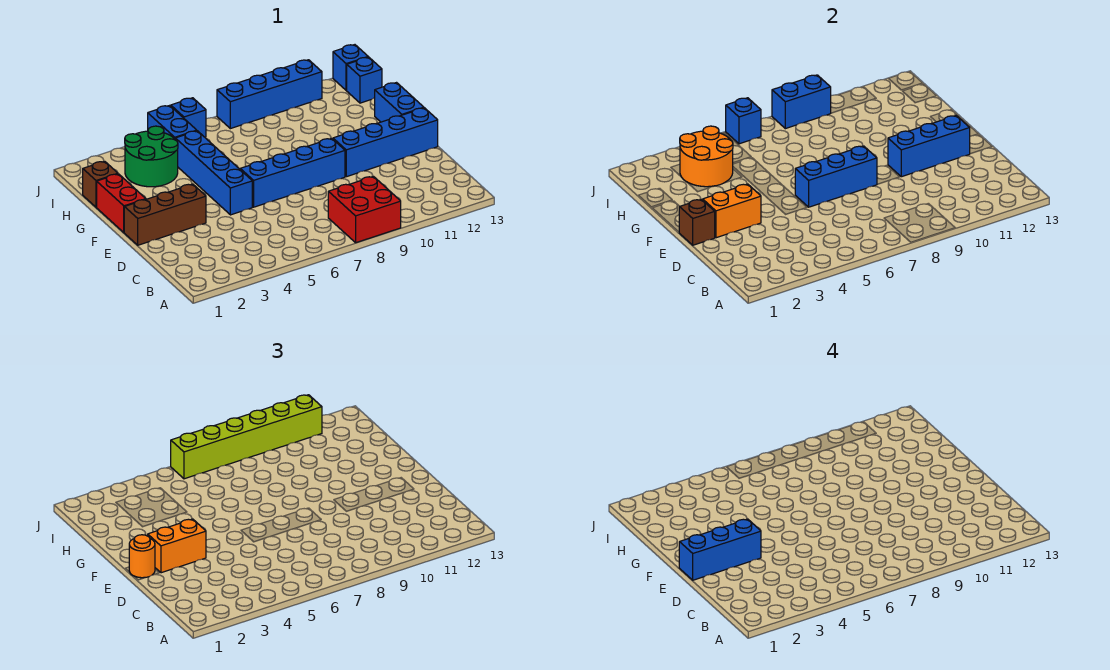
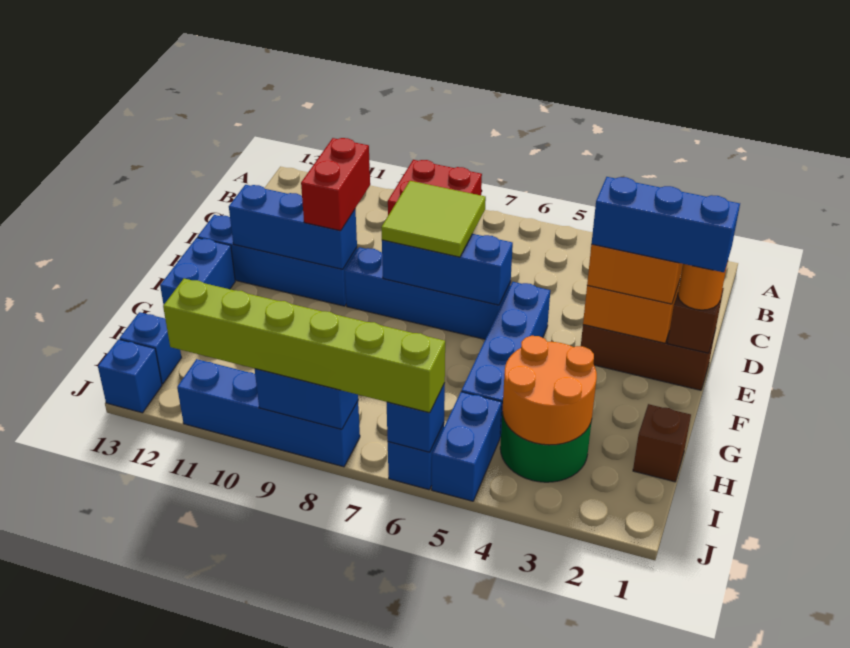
none -> lime tile D7:E8 level 3
red brick F1:G1 level 1 -> red brick D10:E10 level 3

